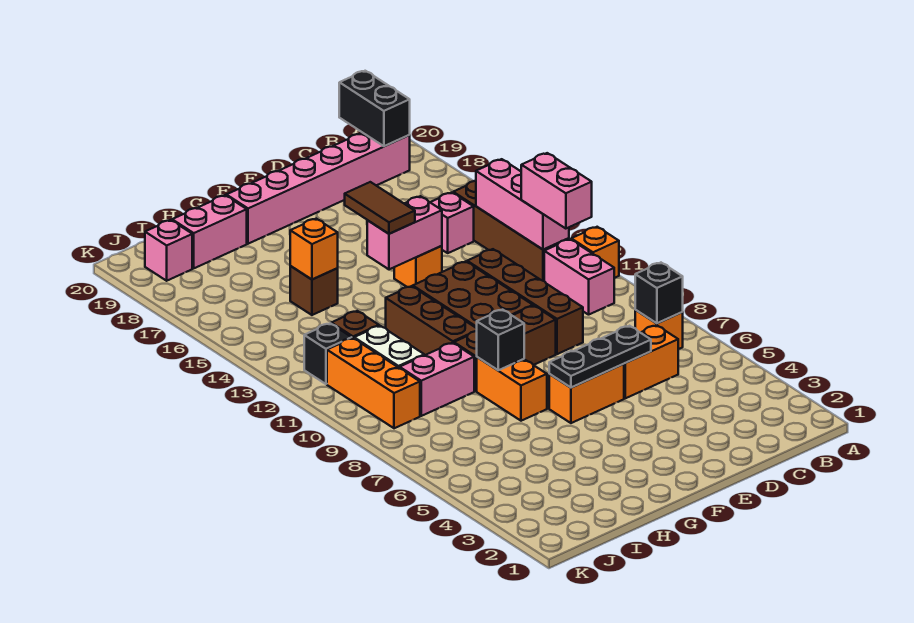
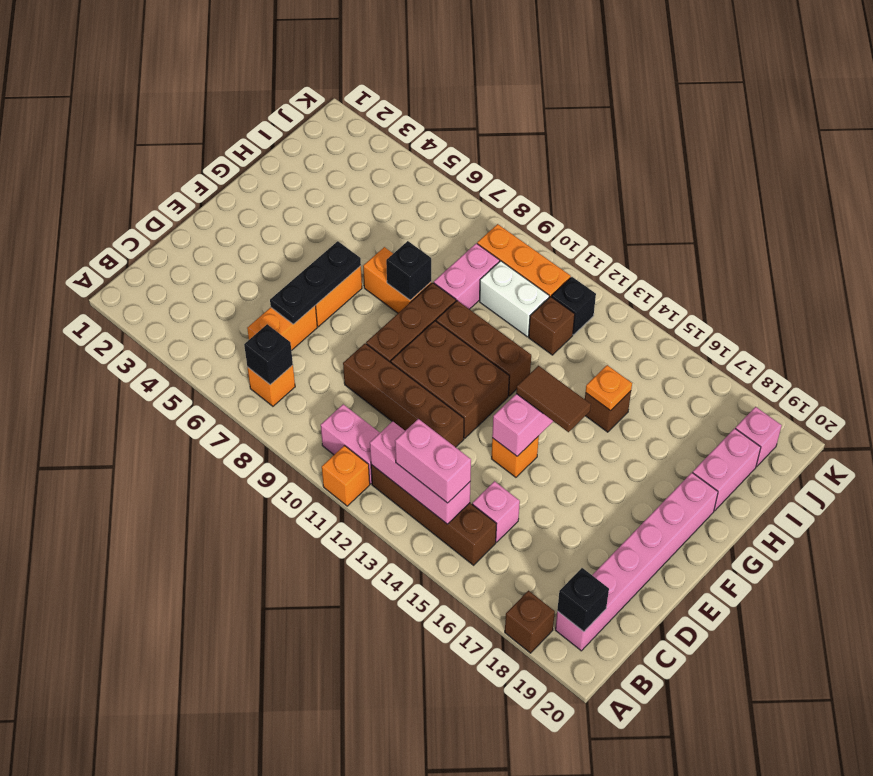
none -> brown brick A18 level 1
pink brick B11:B12 level 3 -> pink brick B13:B14 level 3
black brick B19:B20 level 2 -> black brick B19 level 2
orange brick H15 level 2 -> orange plate H15 level 2

